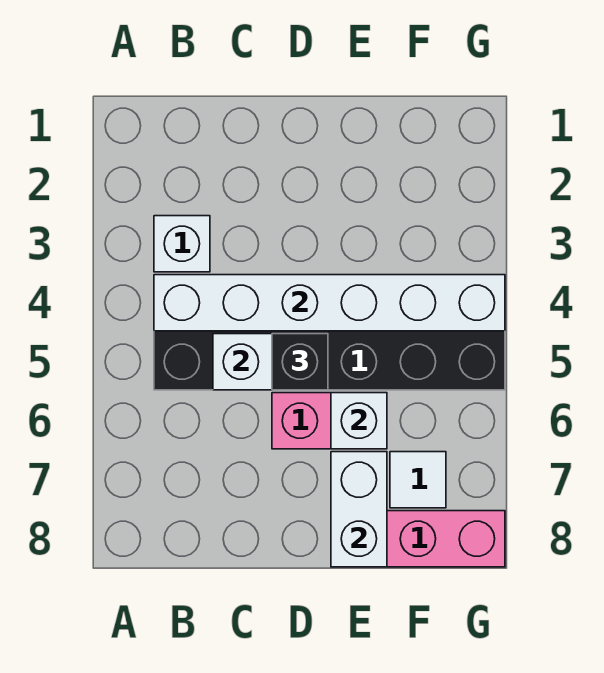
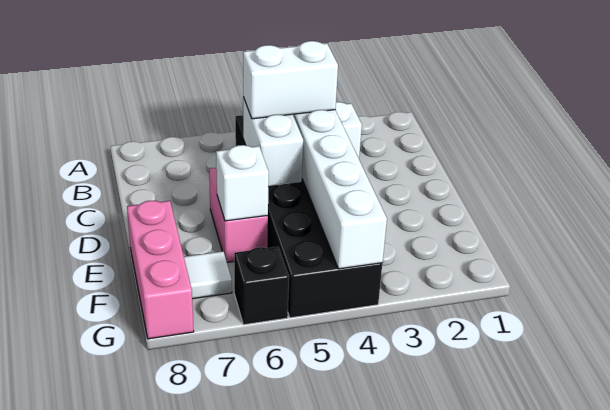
black brick D5 level 3 -> black brick G6 level 1
white brick E7:E8 level 2 -> white brick C4:C5 level 3

